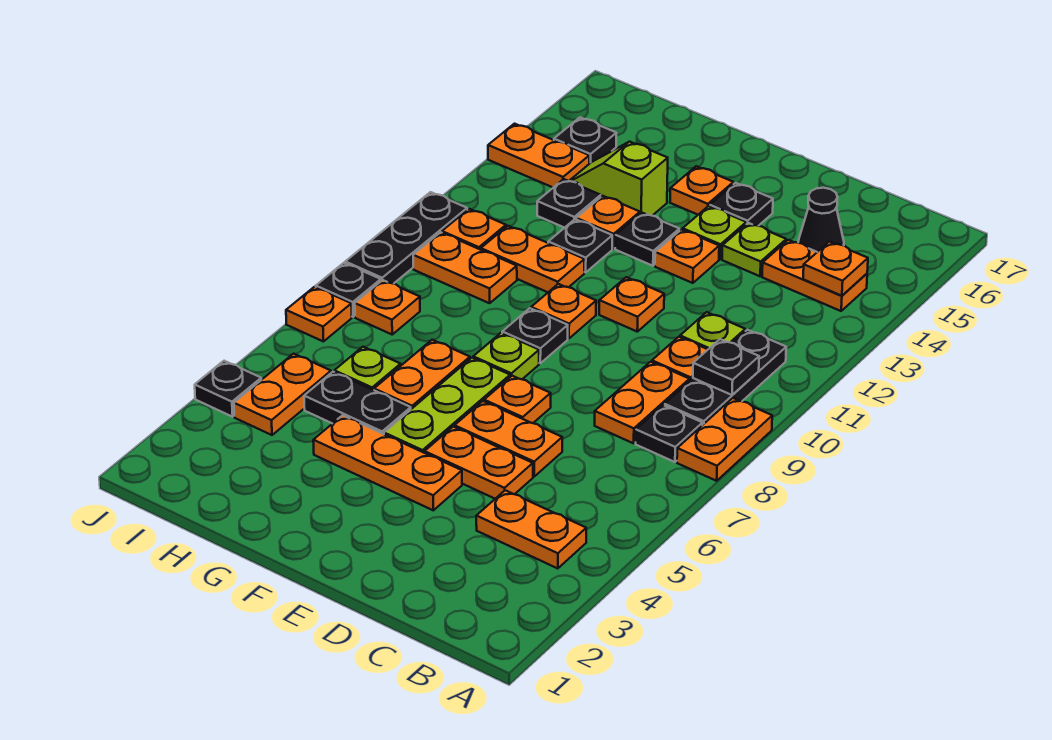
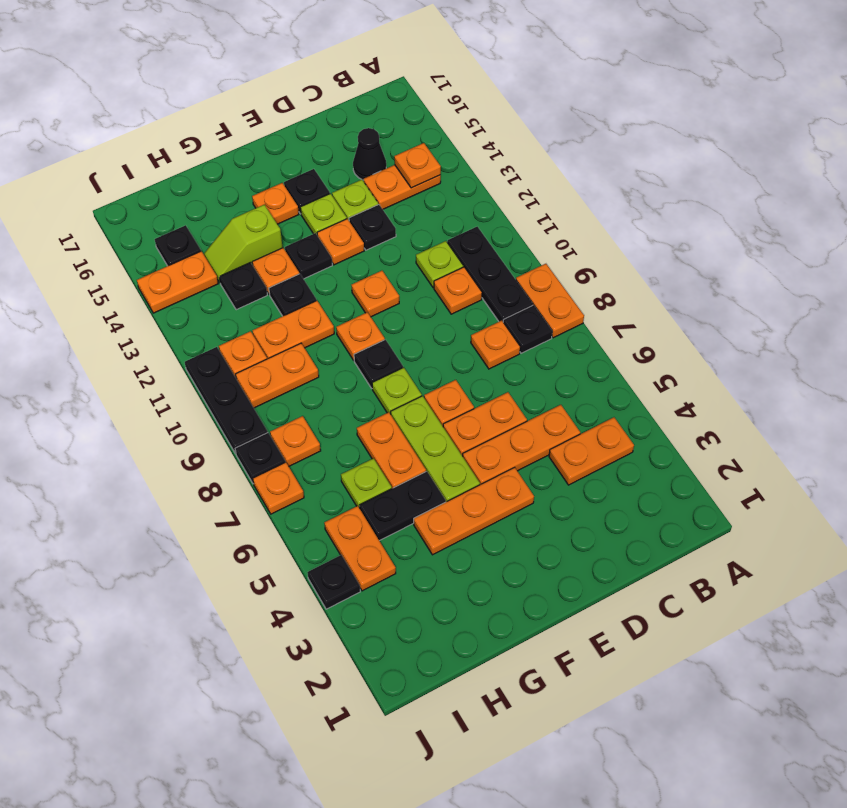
black plate B10 level 2 -> black plate D13 level 1
orange plate C8:C9 level 1 -> orange plate C8 level 1
orange plate D5:E5 level 1 -> orange plate C5:E5 level 1

